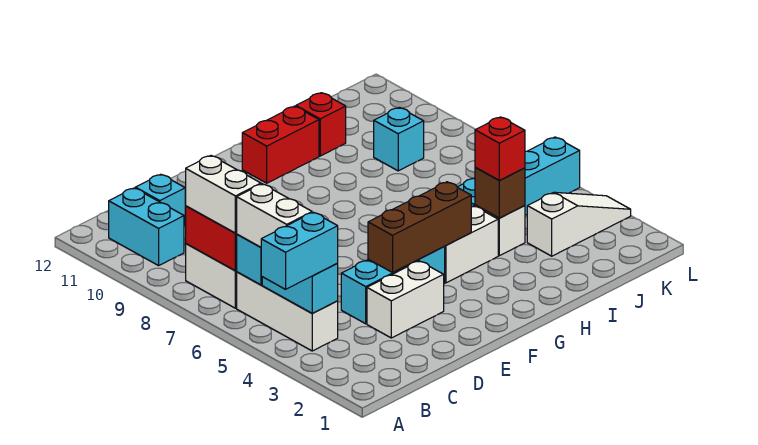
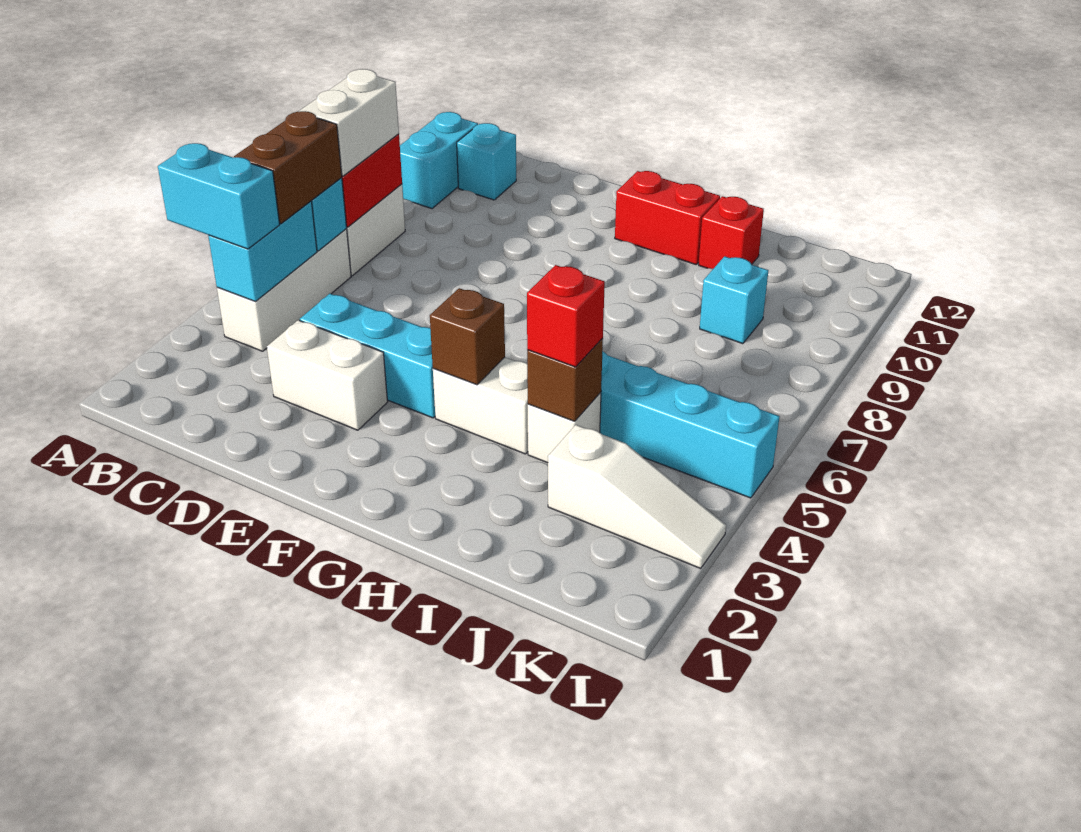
white brick B5:B6 level 3 -> brown brick B5:B6 level 3
brown brick E4:G4 level 2 -> brown brick G4 level 2

